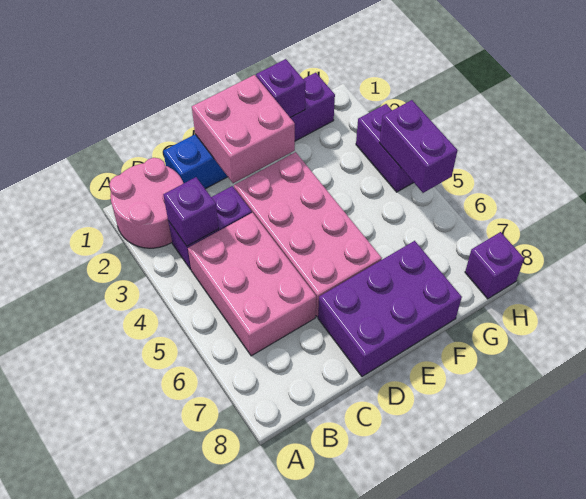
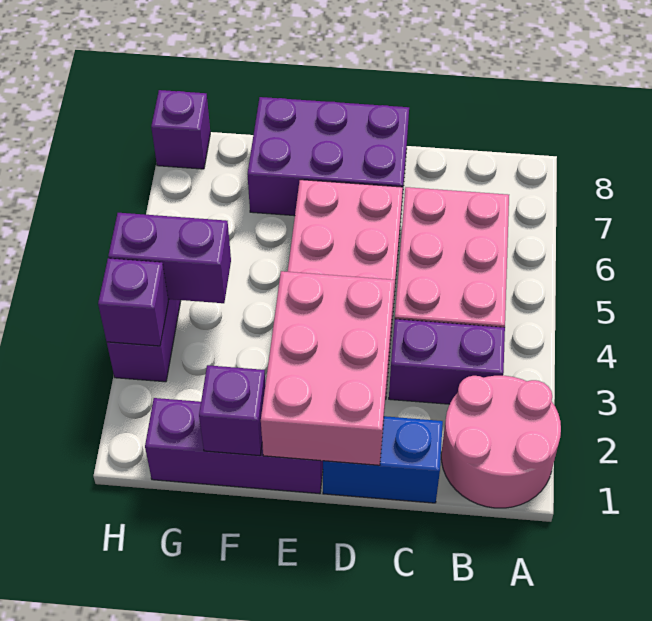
purple brick B3 level 2 -> purple brick H3 level 2
pink brick D1:E2 level 2 -> pink brick D1:E3 level 2
purple brick H4:H5 level 2 -> purple brick G4:H4 level 2

